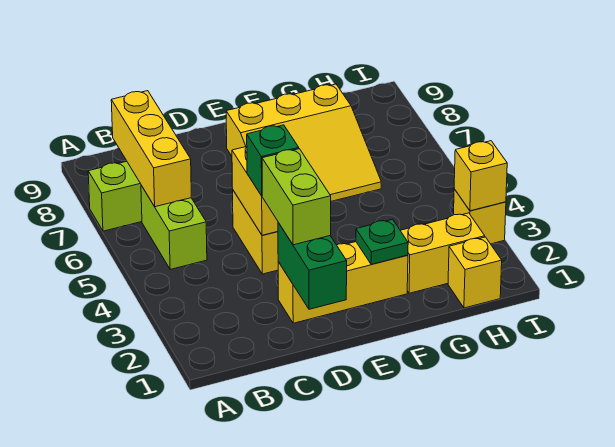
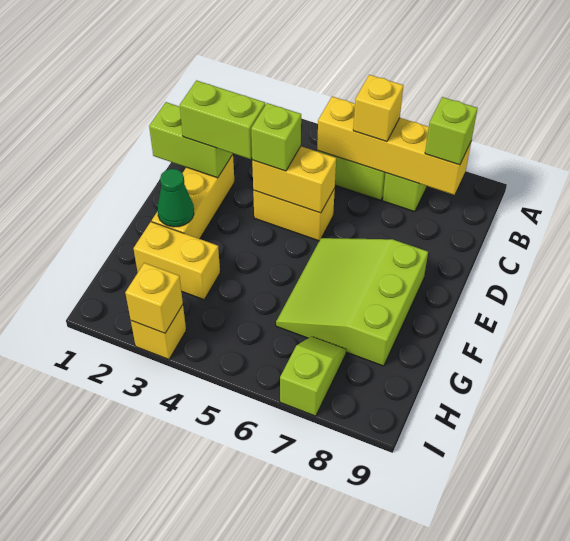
yellow brick B6:B8 level 2 -> yellow brick B5:B8 level 2
none -> lime brick B8 level 3
green brick D1:D2 level 2 -> lime brick D1:D2 level 2
green brick D4 level 3 -> lime brick D4 level 3
yellow slope E6:G8 level 1 top 8 -> lime slope E6:G8 level 1 top 8
green plate F2 level 2 -> green cone F2 level 2
yellow brick G2:H2 level 1 -> yellow brick G2:G3 level 1
yellow brick H1 level 1 -> yellow brick B6 level 3
none -> lime slope H7:I7 level 1 top I

